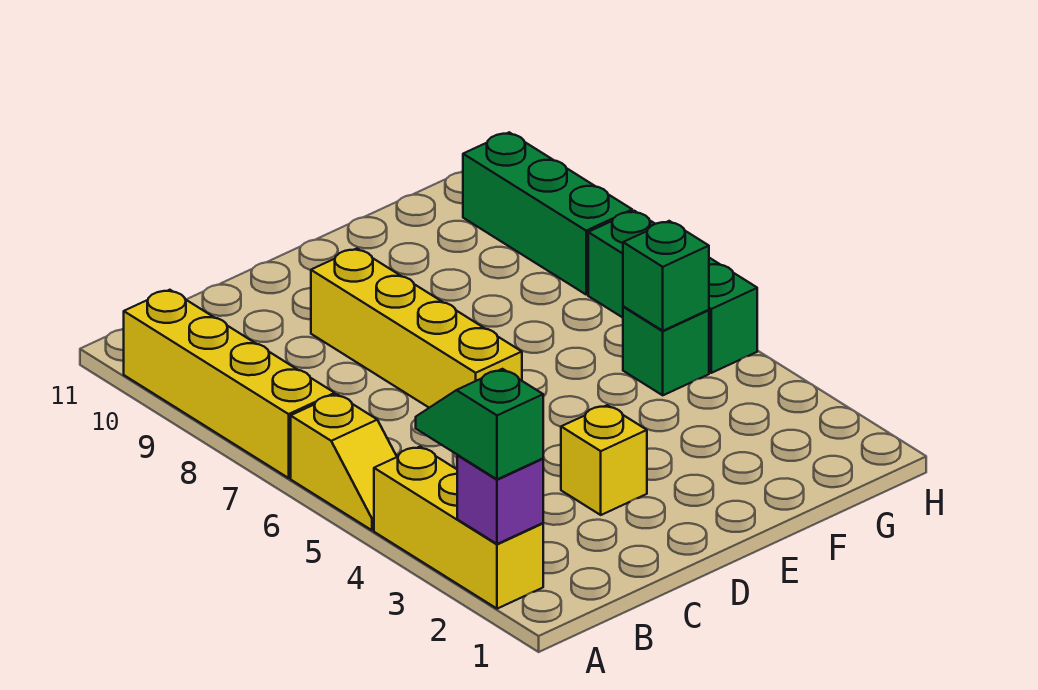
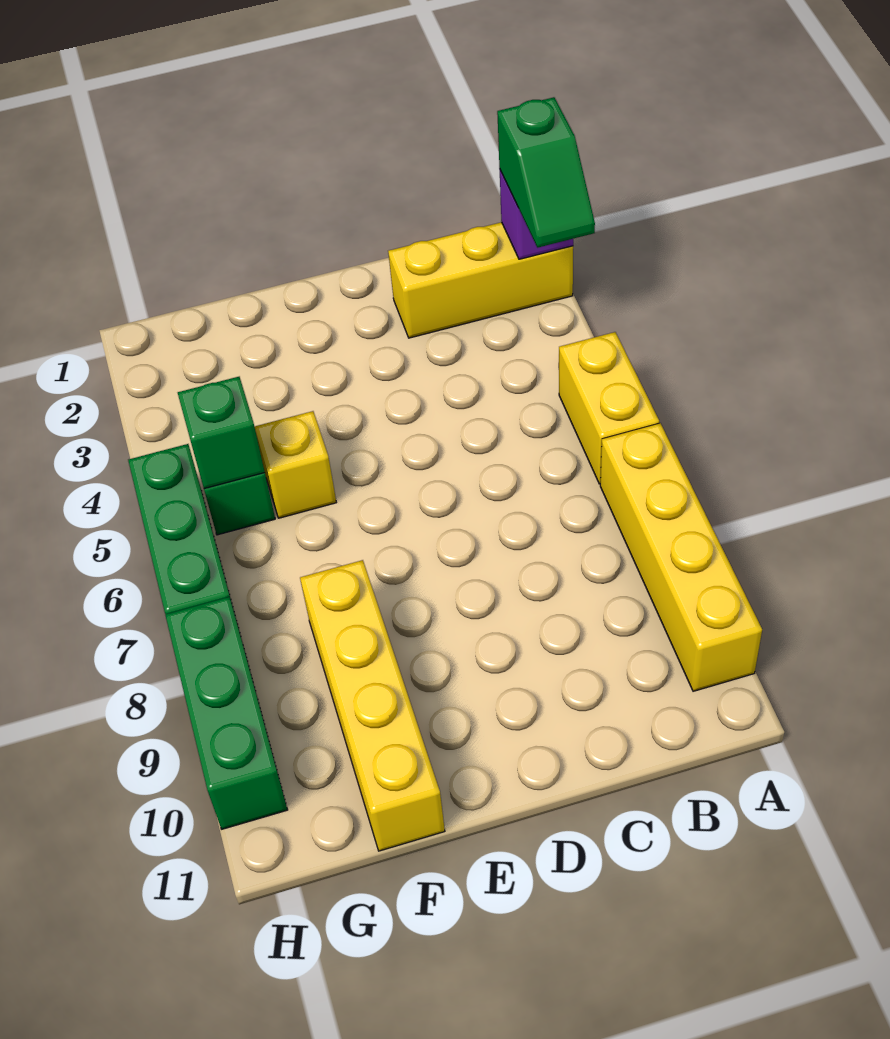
yellow brick A2:A4 level 1 -> yellow brick A2:C2 level 1
yellow slope A5:A6 level 1 top 6 -> yellow brick A5:A6 level 1
yellow brick D3 level 1 -> yellow brick F5 level 1
yellow brick D6:D9 level 1 -> yellow brick F8:F11 level 1

